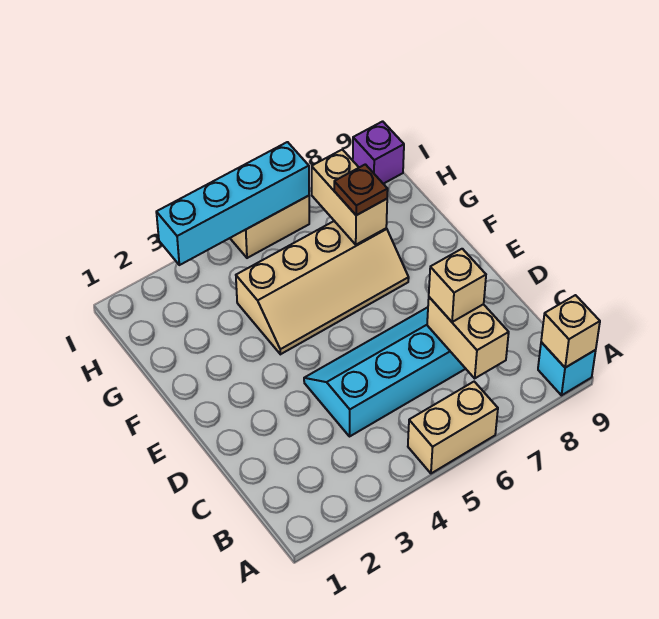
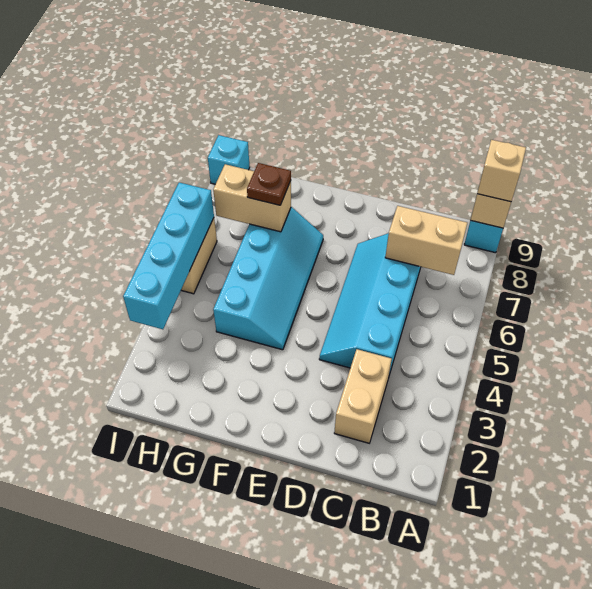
tan brick A5:A6 level 1 -> tan brick C2:C3 level 1
tan brick C7 level 3 -> tan brick A9 level 3
tan slope F4:G7 level 1 top G -> cyan slope F4:G7 level 1 top G
purple brick I9 level 1 -> cyan brick I9 level 1

